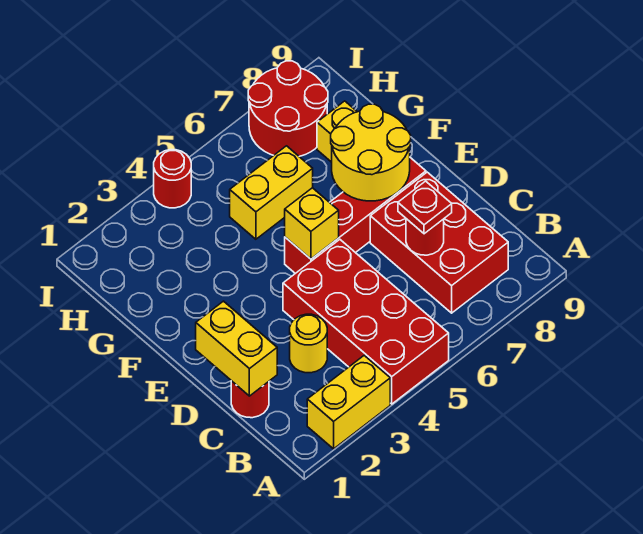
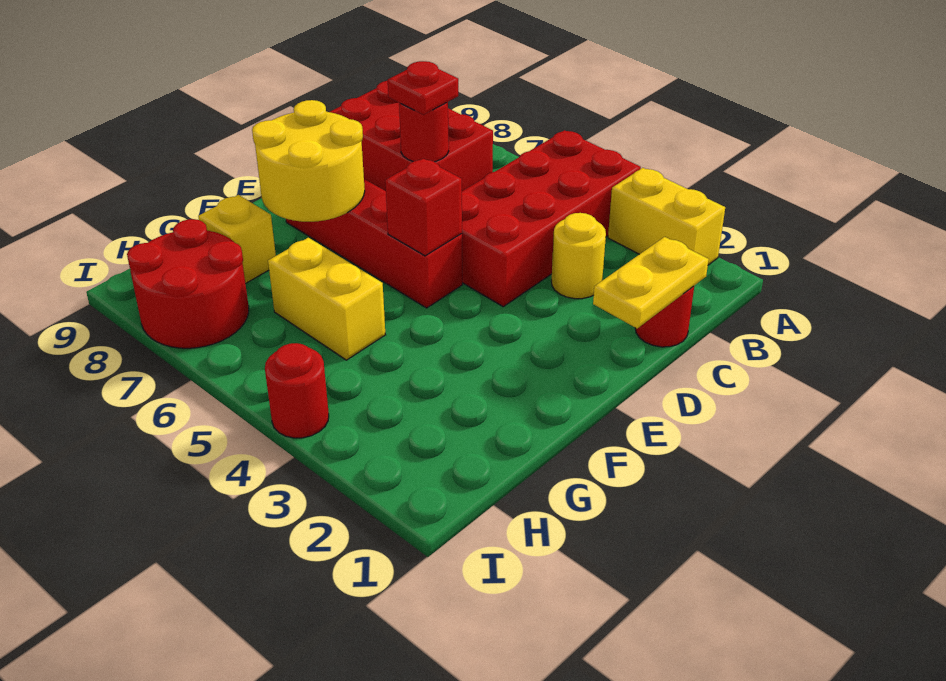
red brick B7:D8 level 1 -> red brick B7:C9 level 1
yellow brick C1:D1 level 2 -> yellow plate C1:D1 level 2
yellow brick E5 level 2 -> red brick E5 level 2

